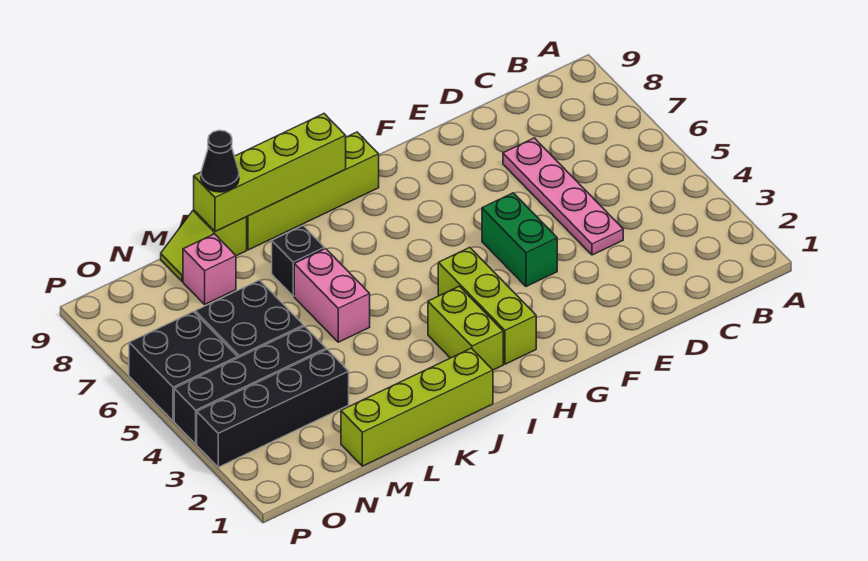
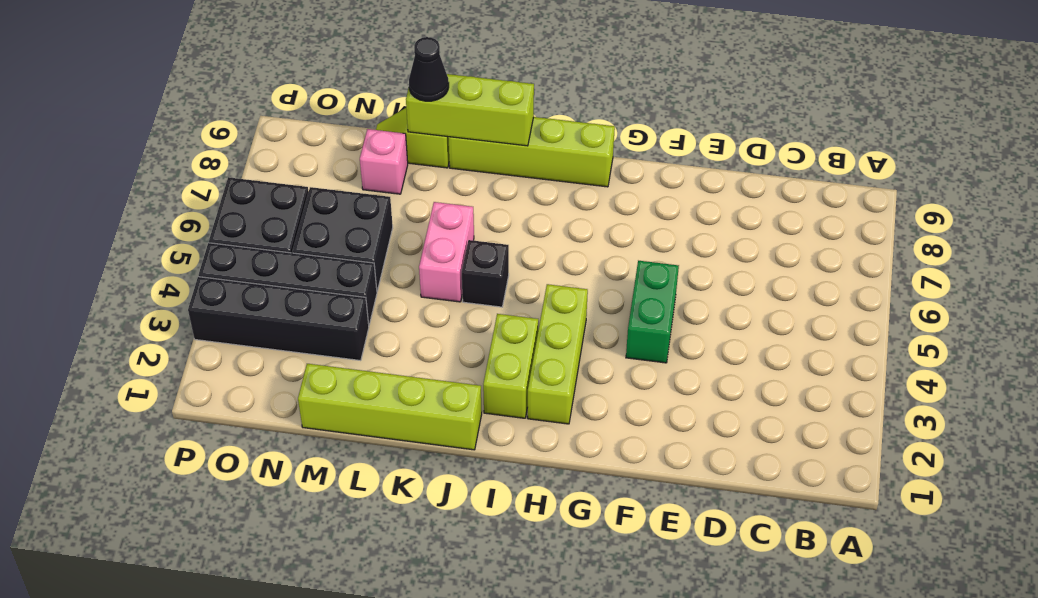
pink plate D4:D7 level 1 -> none
lime brick I9:L9 level 2 -> lime brick J9:L9 level 2
black brick K7 level 1 -> black brick J5 level 1

